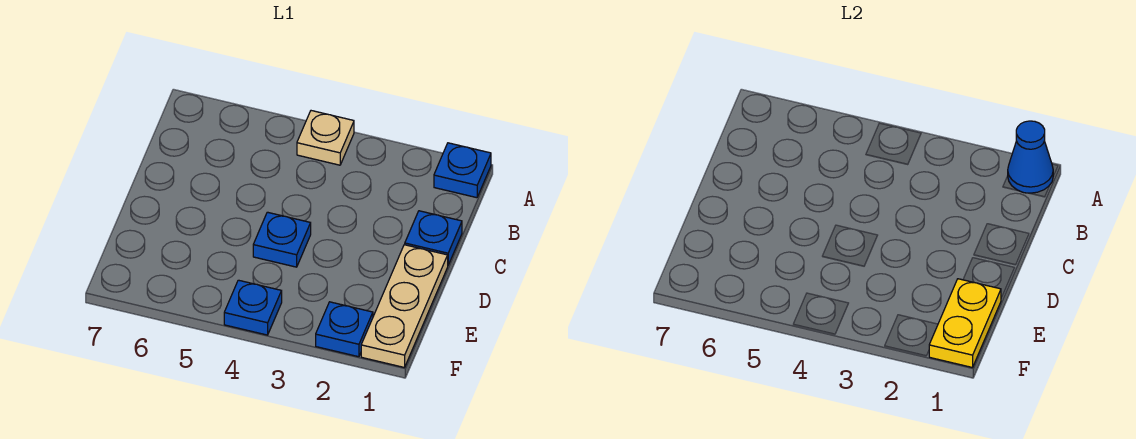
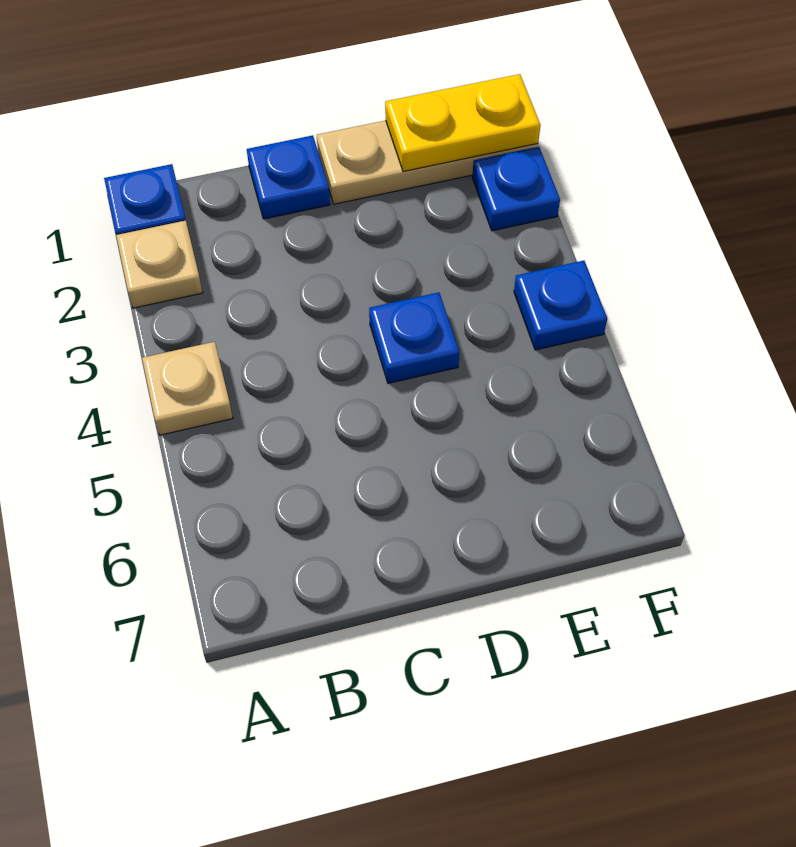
blue cone A1 level 2 -> none
none -> tan plate A2 level 1

